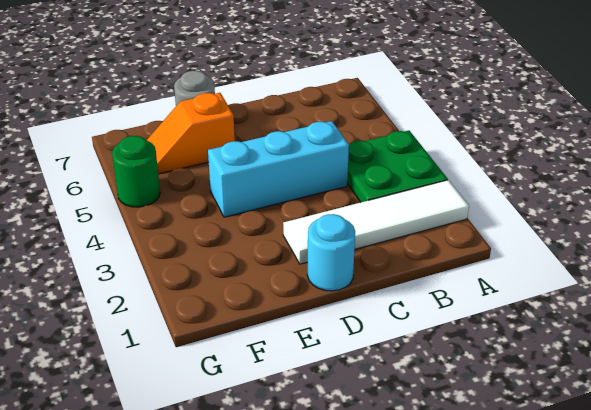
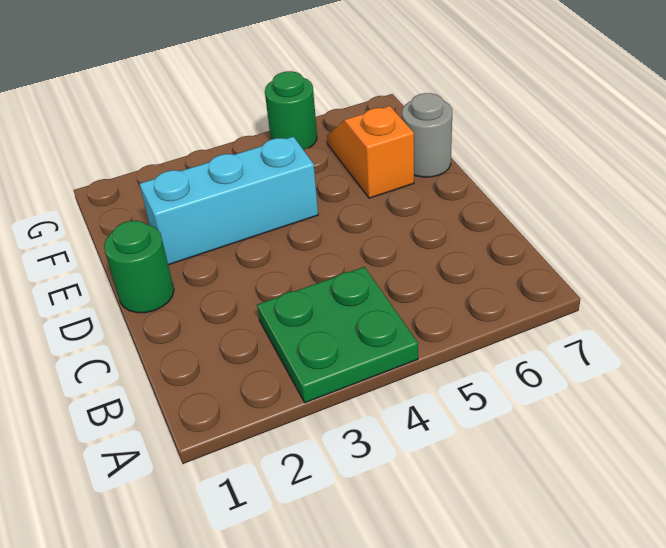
white tile A2:D2 level 1 -> none
cyan brick C4:E4 level 1 -> cyan brick E2:E4 level 1
cyan round brick D1 level 1 -> green round brick D1 level 1

